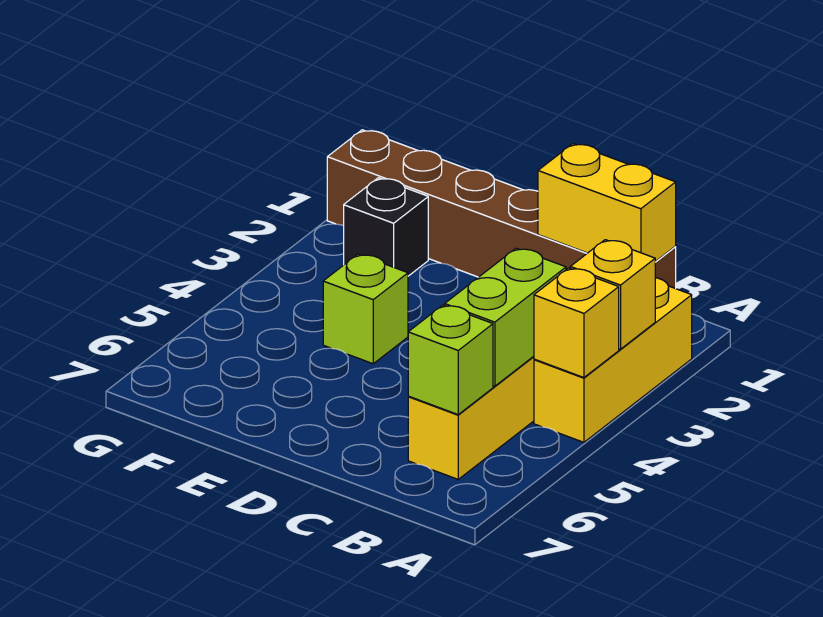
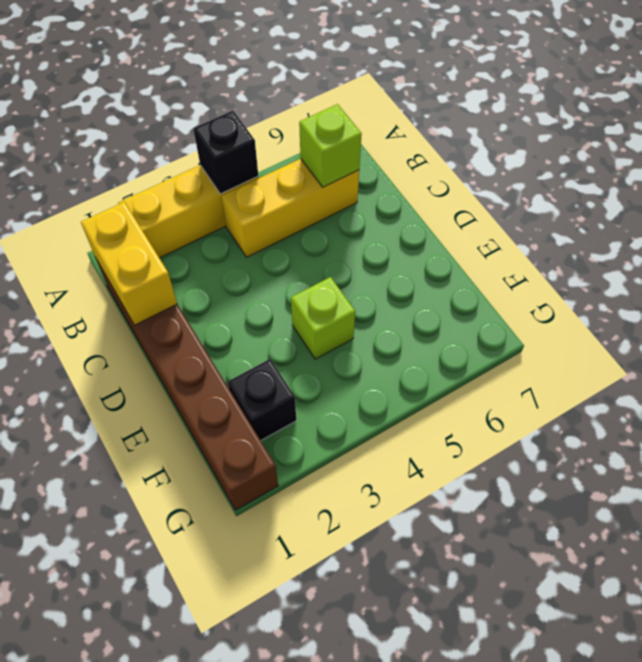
yellow brick A3 level 2 -> none
yellow brick A4 level 2 -> black brick A4 level 2
lime brick B4:B5 level 2 -> none

